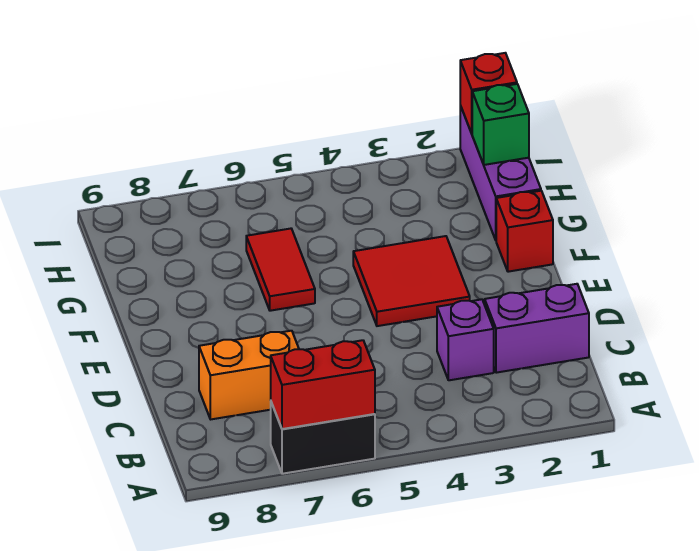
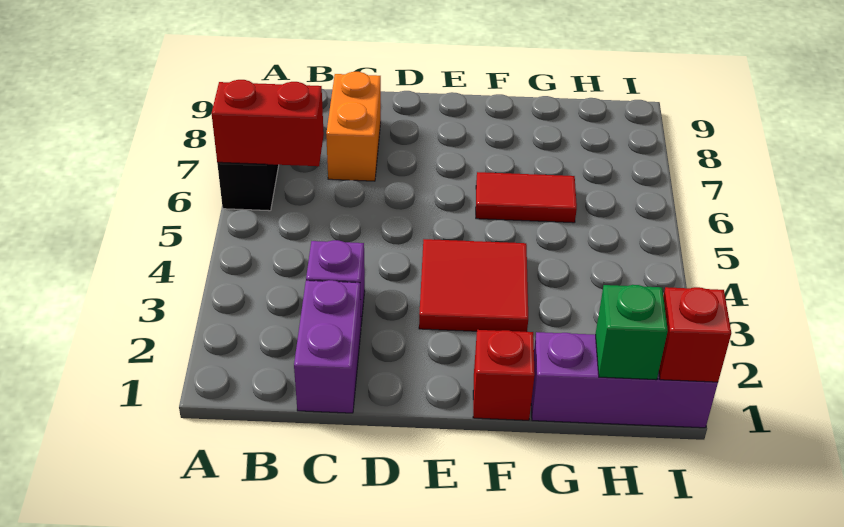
red brick A6:A7 level 2 -> red brick A6:B6 level 2

